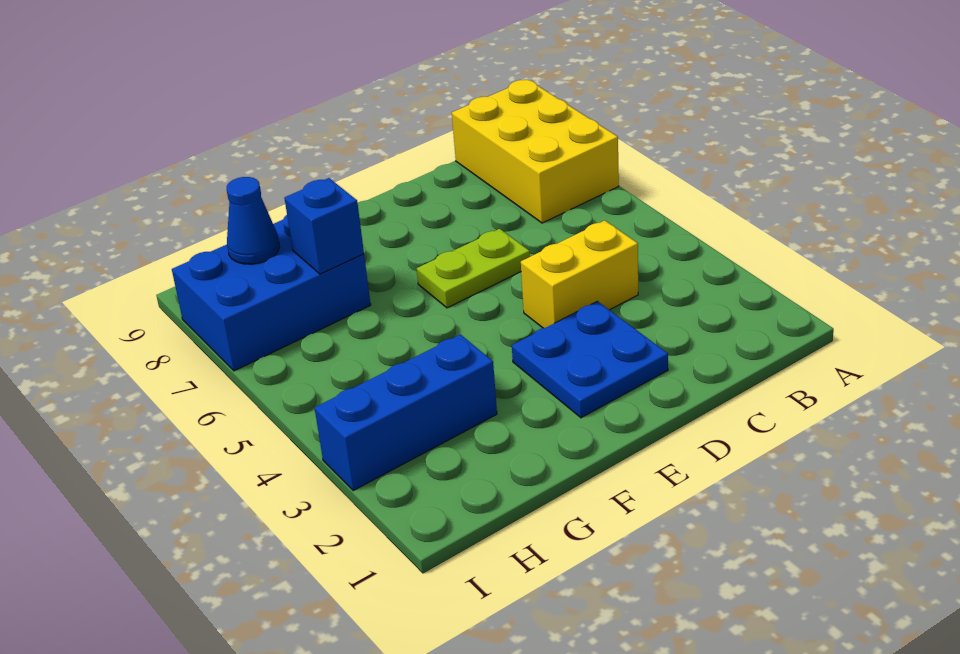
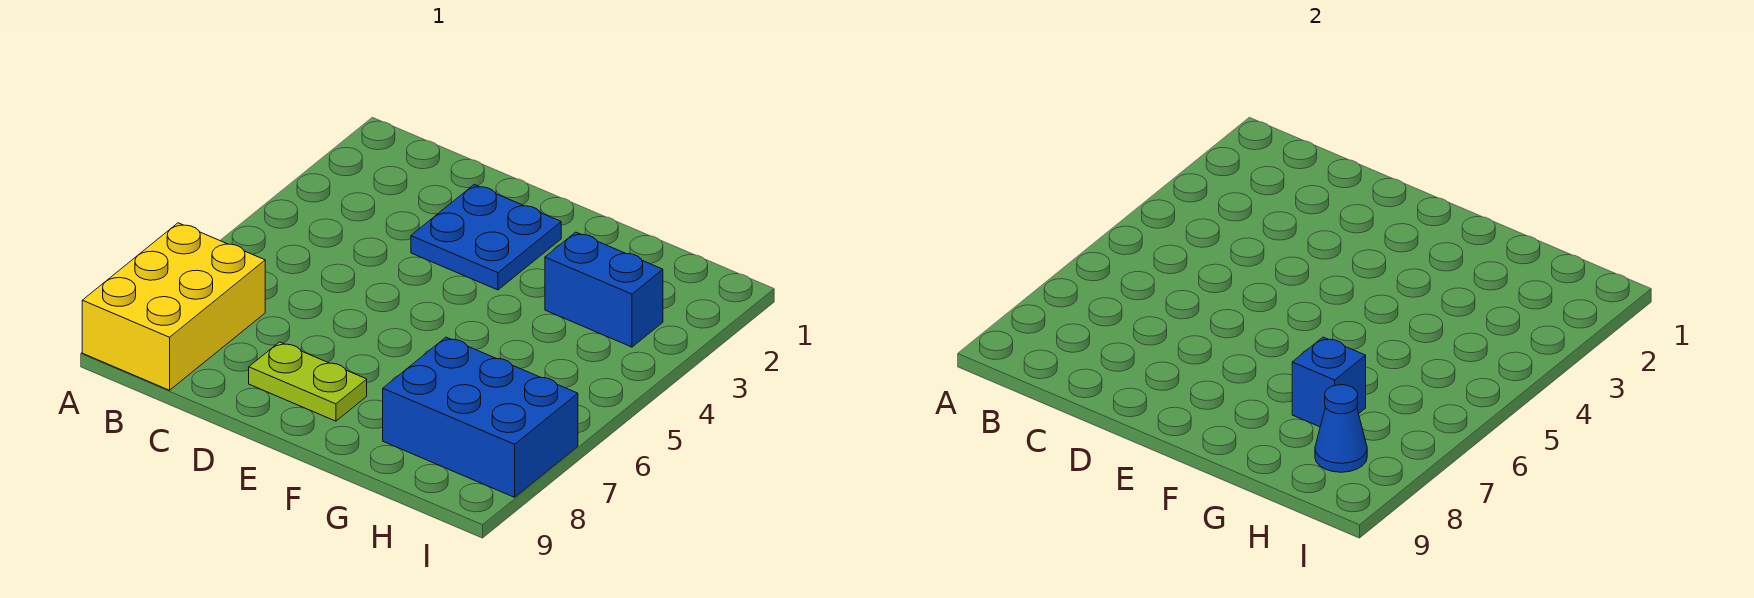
yellow brick C4:D4 level 1 -> none
lime plate D6:E6 level 1 -> lime plate D8:E8 level 1
blue brick G3:I3 level 1 -> blue brick G3:H3 level 1

